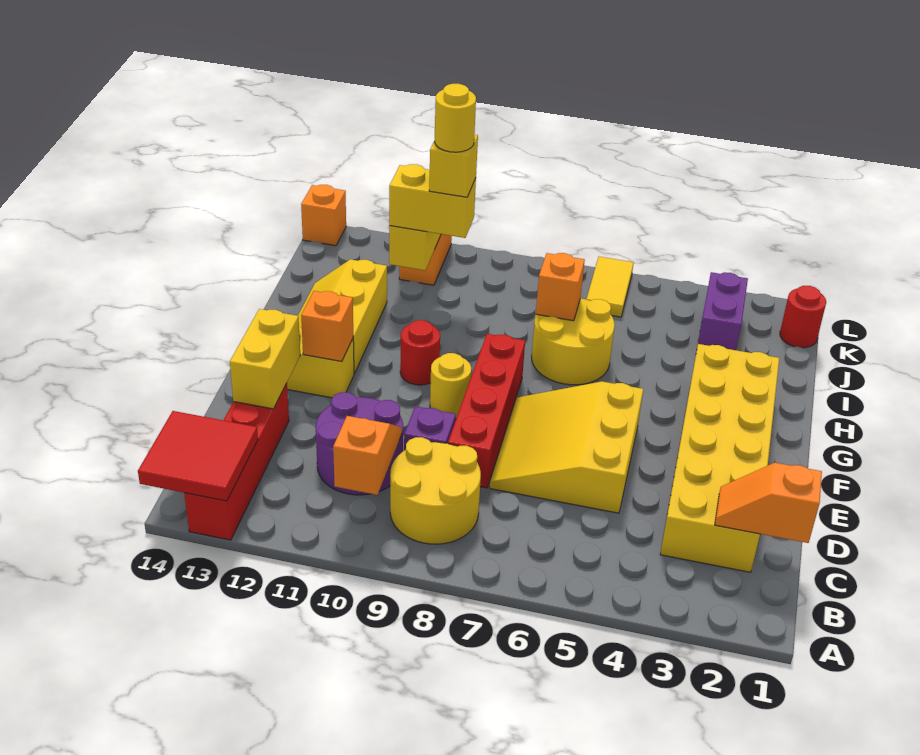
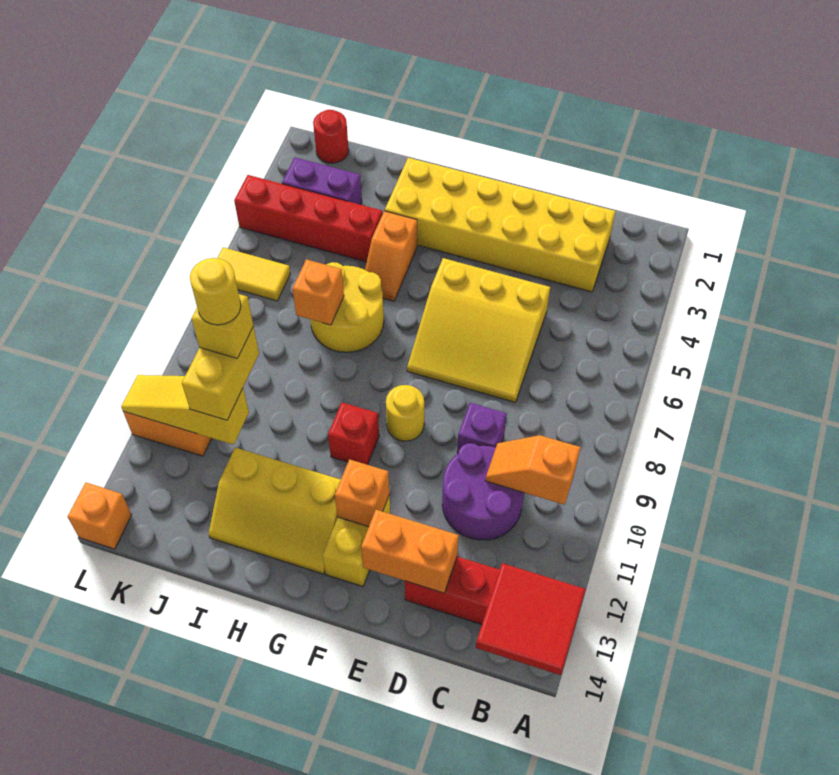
yellow round brick B8:C9 level 1 -> none
orange slope C1:C2 level 2 top 1 -> orange slope H4:H5 level 1 top 4
red brick D8:G8 level 1 -> red brick I4:L4 level 1
yellow brick D13:E13 level 2 -> orange brick D13:E13 level 2
red round brick G10 level 1 -> red brick G10 level 1

